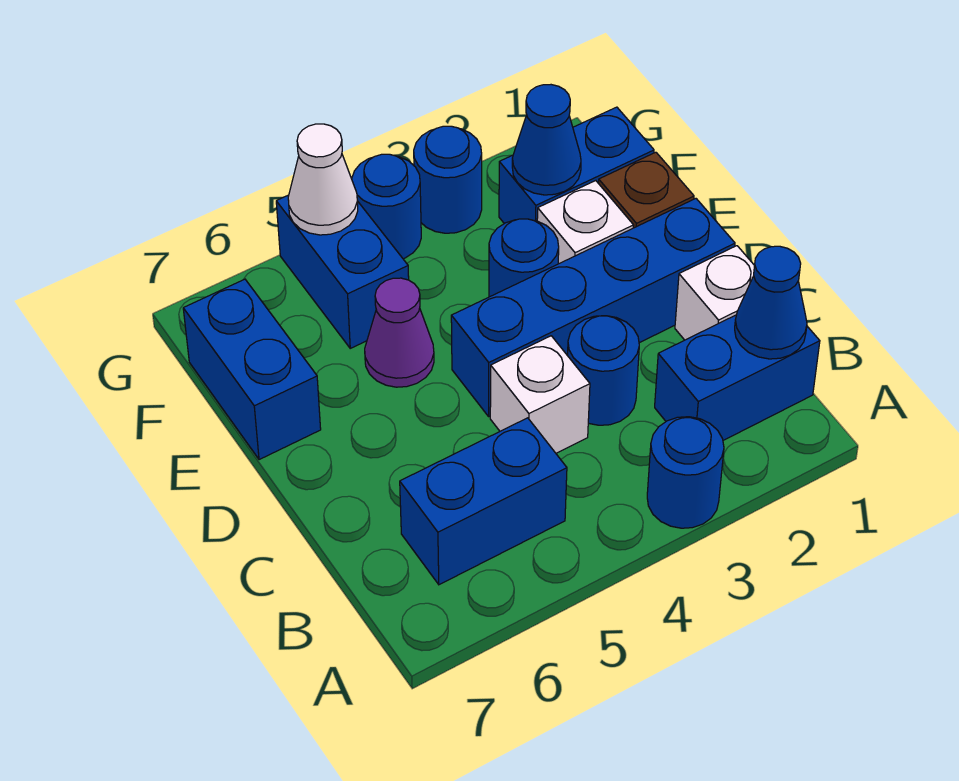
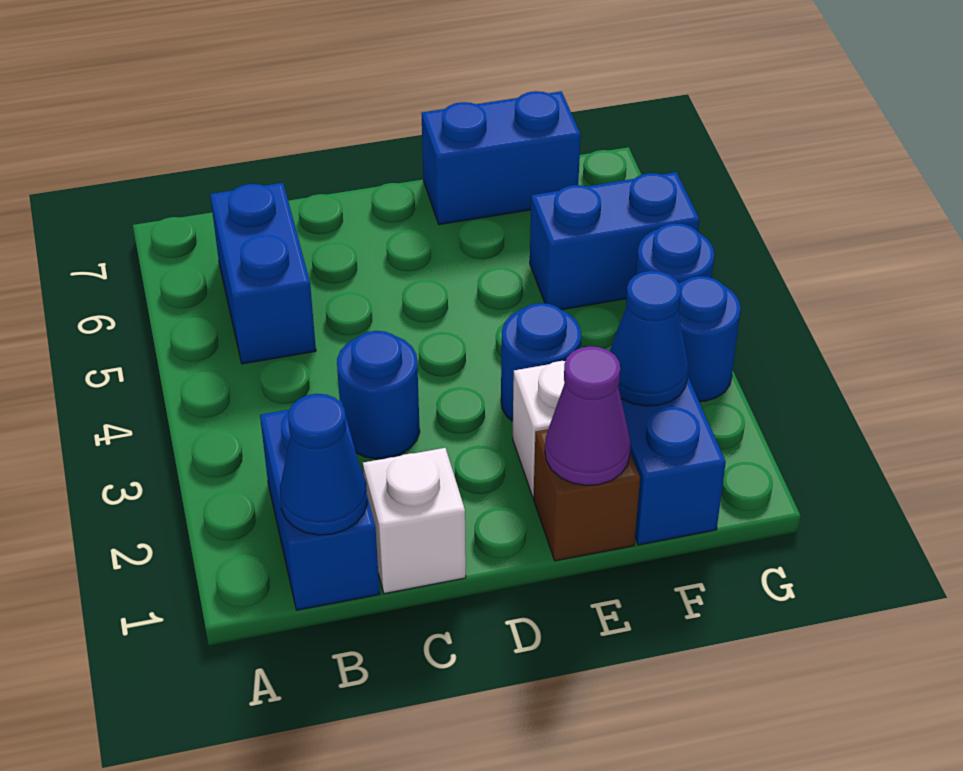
blue round brick A3 level 1 -> none
white brick C4 level 1 -> none
blue brick D1:D4 level 1 -> none
purple cone E5 level 1 -> purple cone E1 level 2
white cone G5 level 2 -> none

